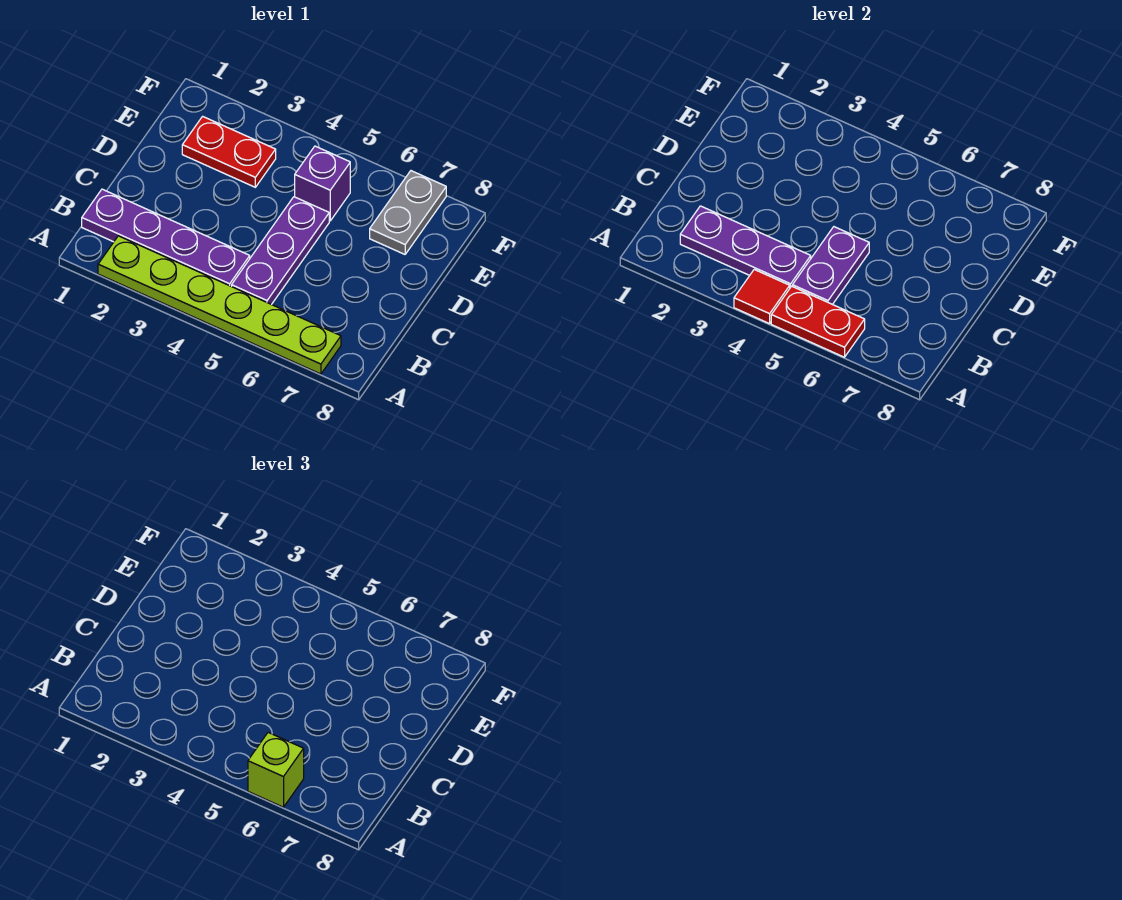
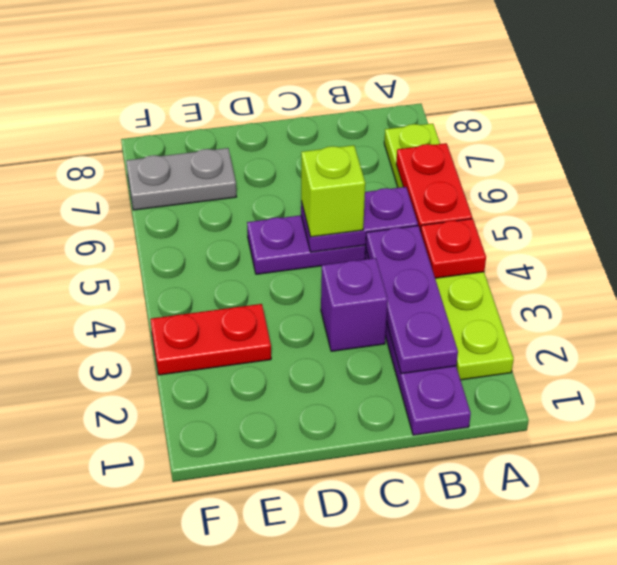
red tile A4 level 2 -> red plate A4 level 2
lime brick A6 level 3 -> lime brick C5 level 3
red plate E2:E3 level 1 -> red plate E3:F3 level 1
purple brick E5 level 1 -> purple brick C3 level 1

